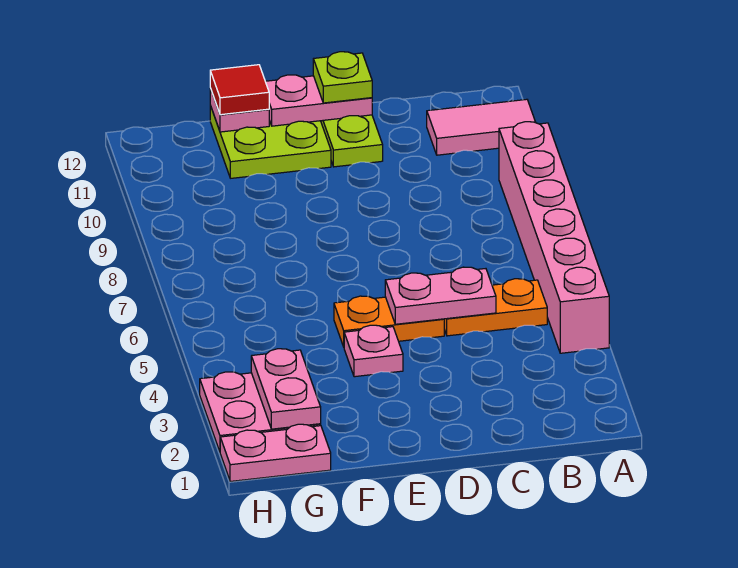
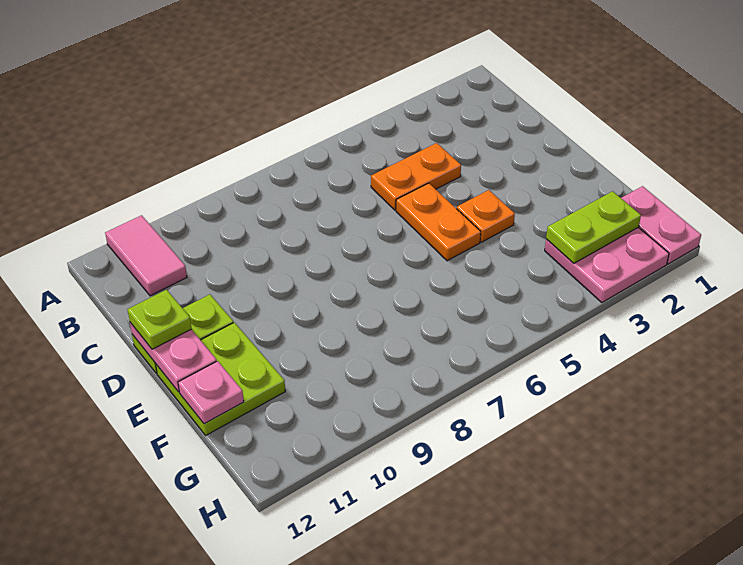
pink brick A4:A9 level 1 -> none
orange plate B5:C5 level 1 -> orange plate C4:C5 level 1
pink plate C5:D5 level 2 -> none
pink plate E4 level 1 -> orange plate E4 level 1
red tile F12 level 3 -> none
pink plate G2:G3 level 2 -> lime plate G2:G3 level 2

